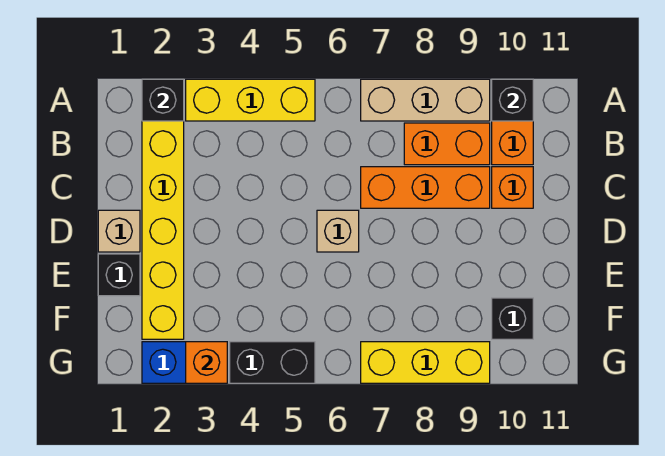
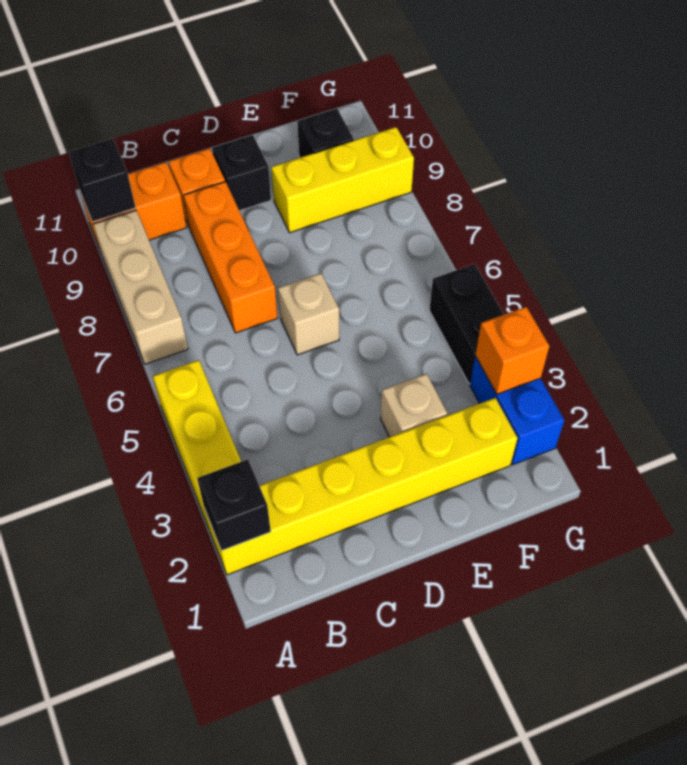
orange brick B8:B9 level 1 -> none
tan brick D1 level 1 -> tan brick E3 level 1
black brick E1 level 1 -> black brick D10 level 1
yellow brick G7:G9 level 1 -> yellow brick E9:G9 level 1

